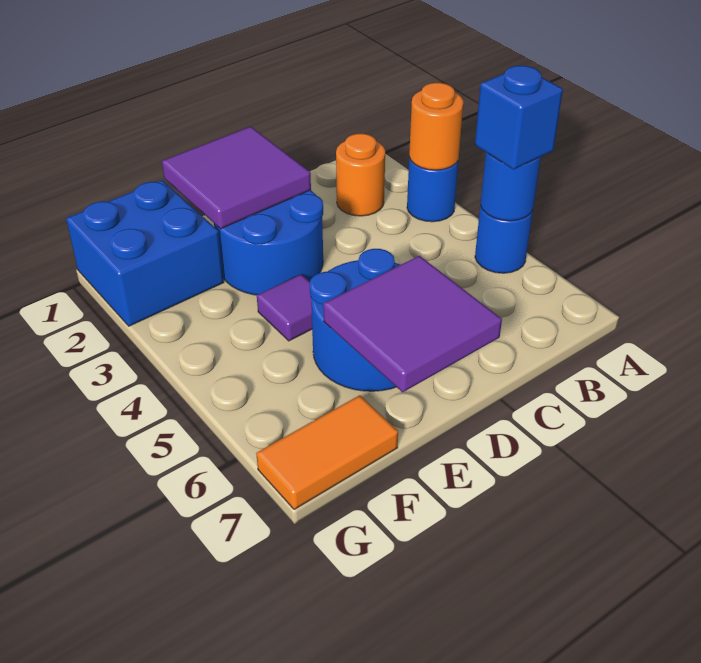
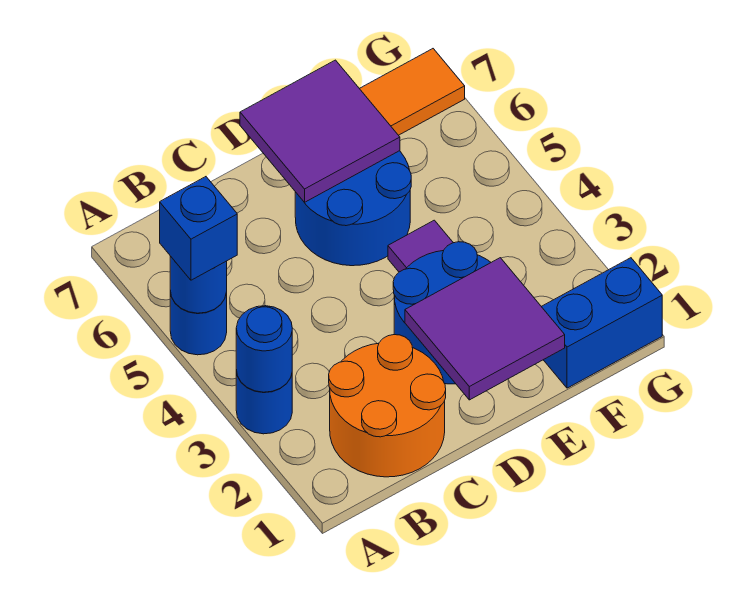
orange round brick A3 level 2 -> blue round brick A3 level 2
orange round brick B2 level 1 -> orange round brick B1:C2 level 1
blue brick F1:G2 level 1 -> blue brick F1:G1 level 1

